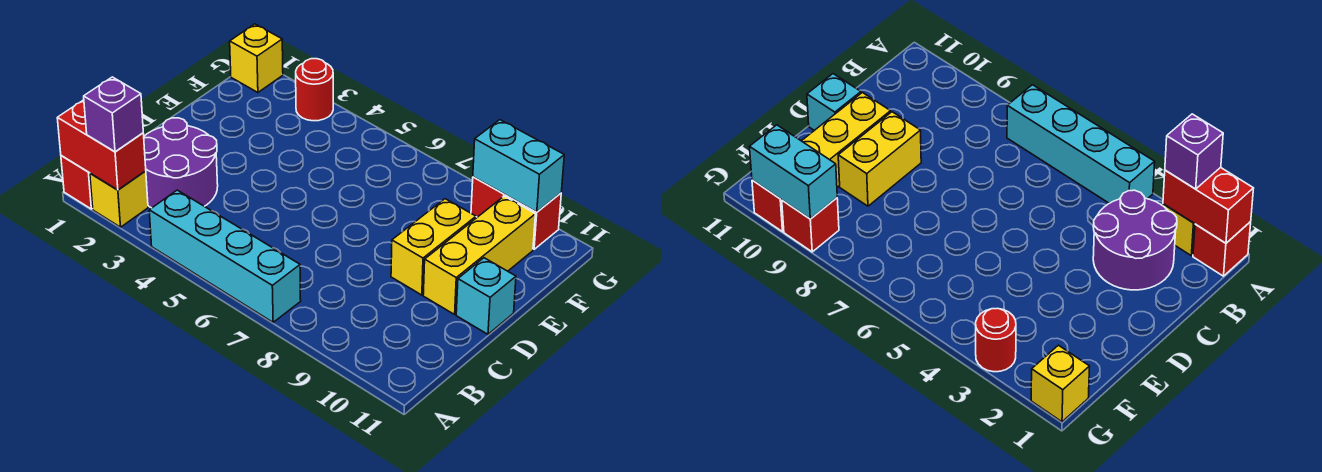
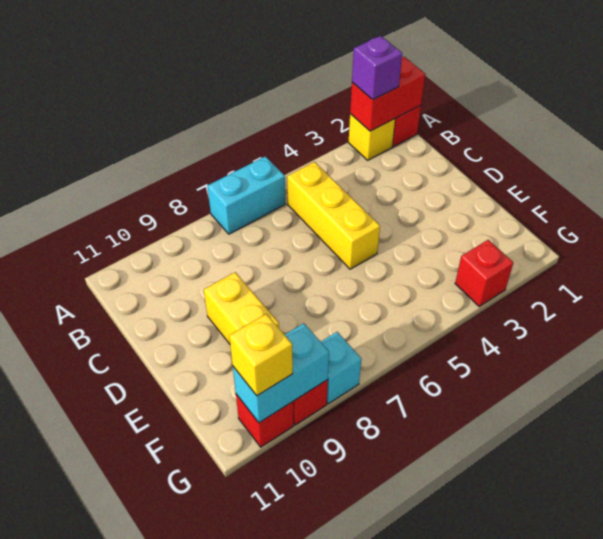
cyan brick A4:A7 level 1 -> cyan brick A6:A7 level 1
purple round brick B2:C3 level 1 -> none
yellow brick D10:F10 level 1 -> yellow brick B5:D5 level 1
cyan brick D11 level 1 -> cyan brick G8 level 1
yellow brick G1 level 1 -> yellow brick G10 level 3
red round brick G3 level 1 -> red brick G3 level 1

